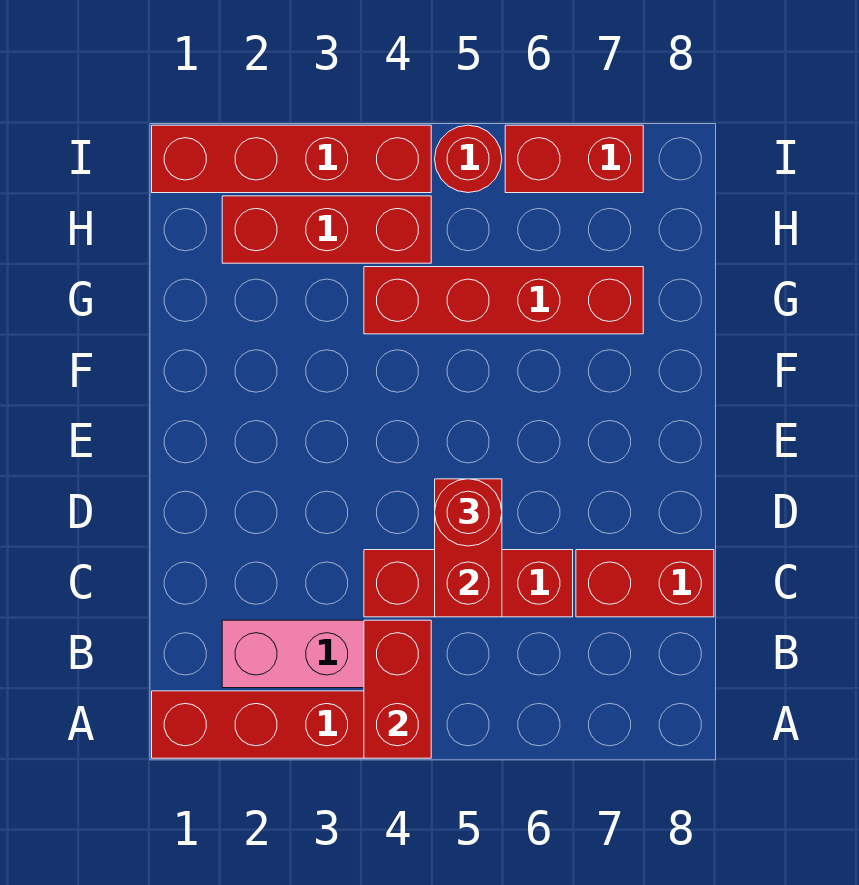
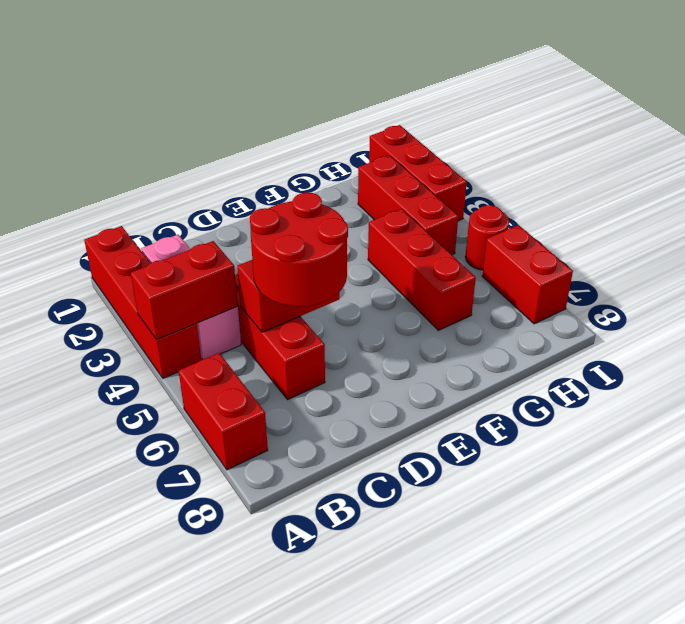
red brick C7:C8 level 1 -> red brick A6:A7 level 1
red round brick D5 level 3 -> red round brick C5:D6 level 3
red brick G4:G7 level 1 -> red brick G4:G6 level 1
red brick I1:I4 level 1 -> red brick I1:I3 level 1

